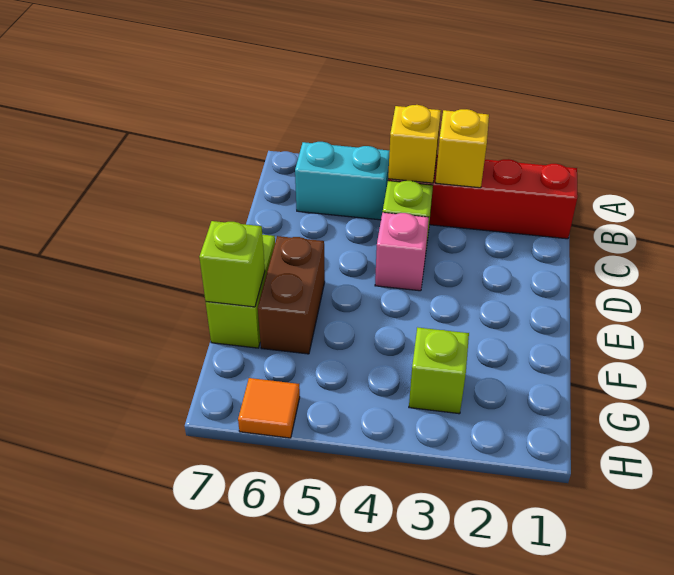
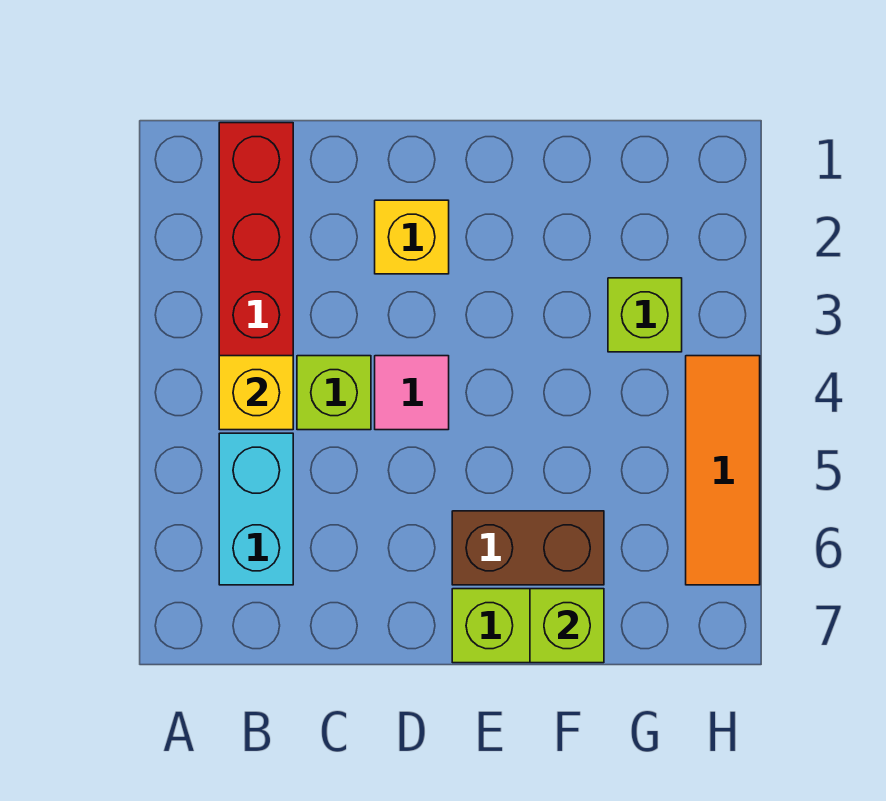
yellow brick B3 level 2 -> yellow brick D2 level 1
pink brick D4 level 1 -> pink tile D4 level 1
orange tile H6 level 1 -> orange tile H4:H6 level 1

